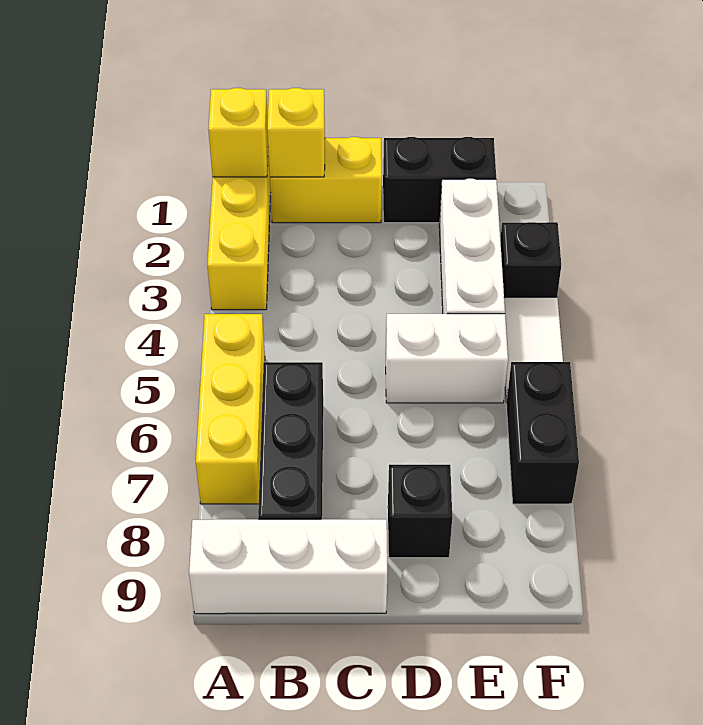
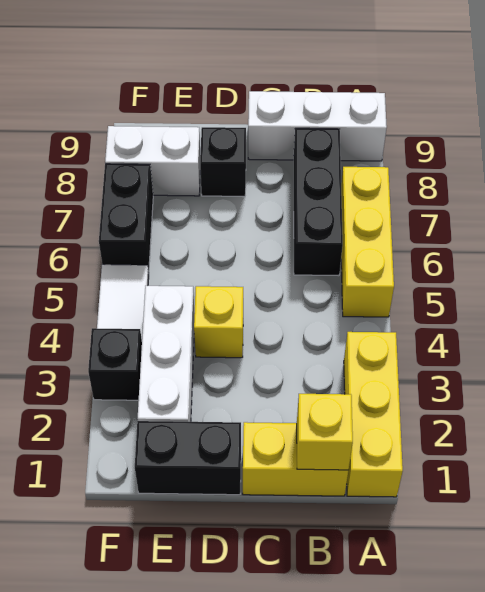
yellow brick A1 level 2 -> yellow brick D4 level 1
white brick D5:E5 level 1 -> white brick E8:F8 level 1

